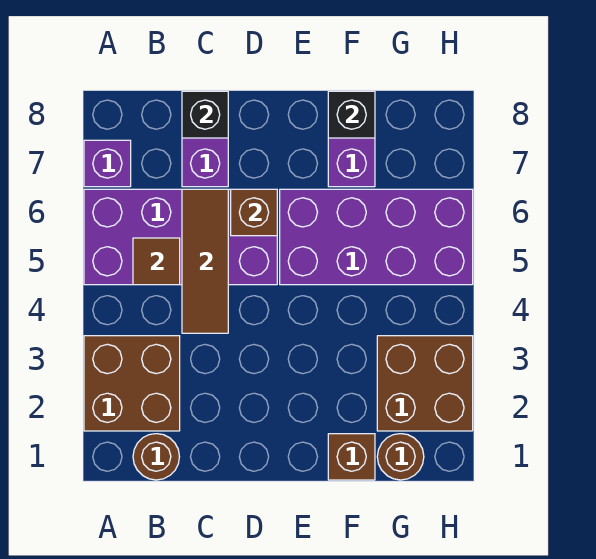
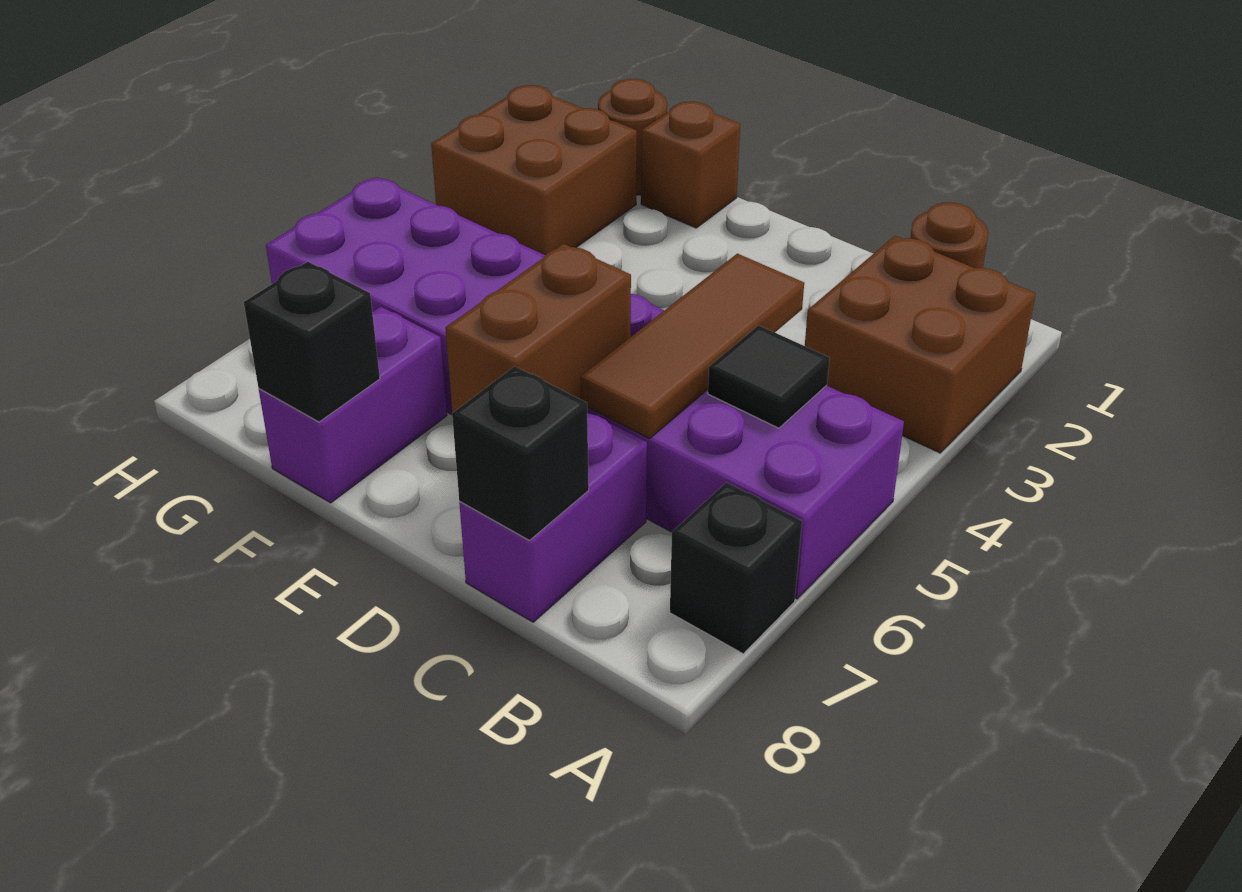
purple brick A7 level 1 -> black brick A7 level 1
brown tile B5 level 2 -> black tile B5 level 2
brown brick D6 level 2 -> brown brick D6:D7 level 2

